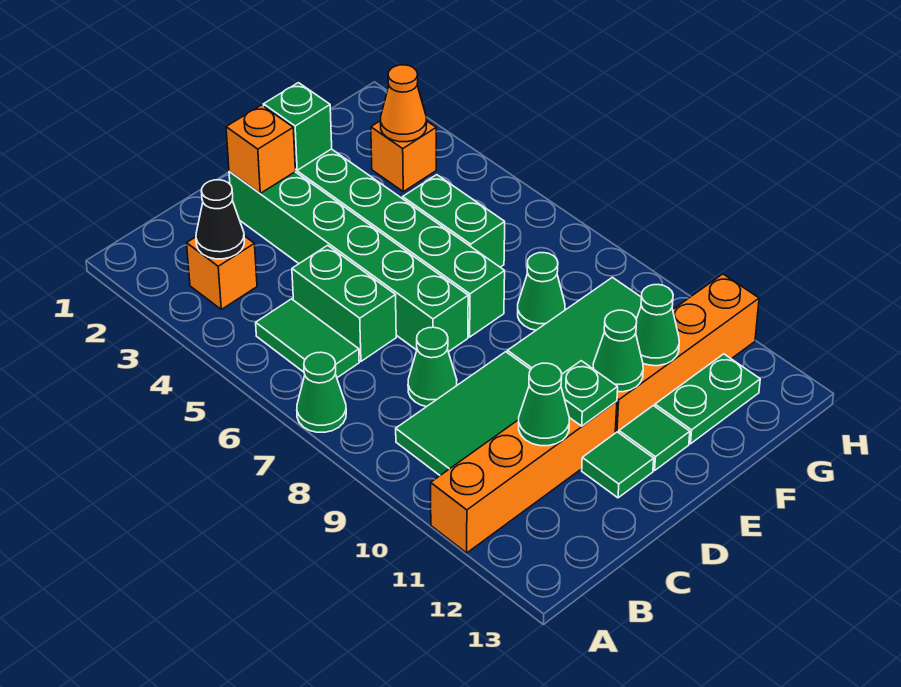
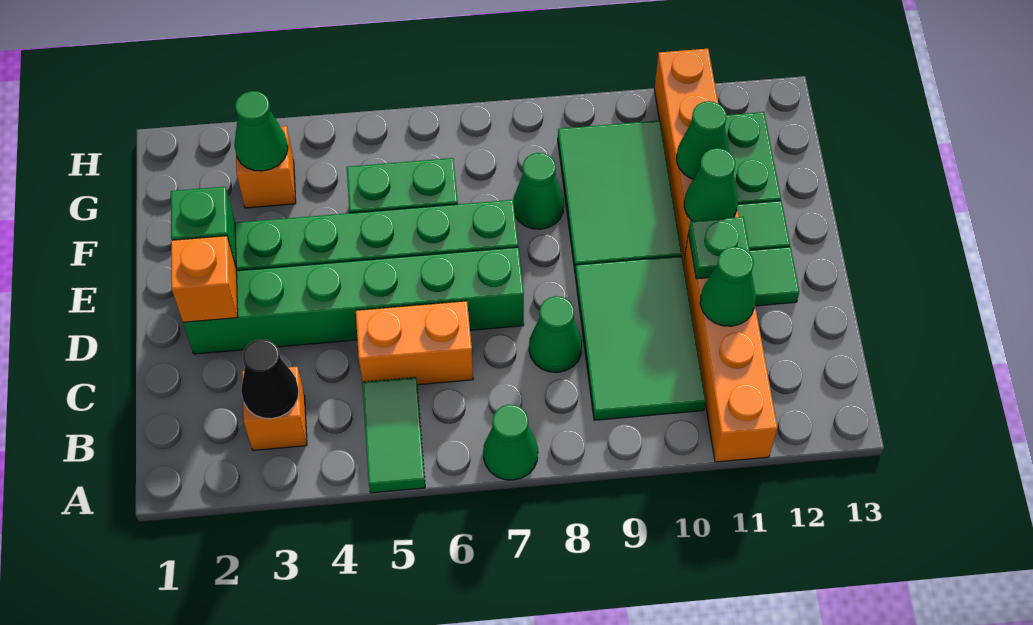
green tile B5:B6 level 1 -> green tile A5:B5 level 1
green brick C5:C6 level 1 -> orange brick C5:C6 level 1
orange cone G3 level 2 -> green cone G3 level 2

